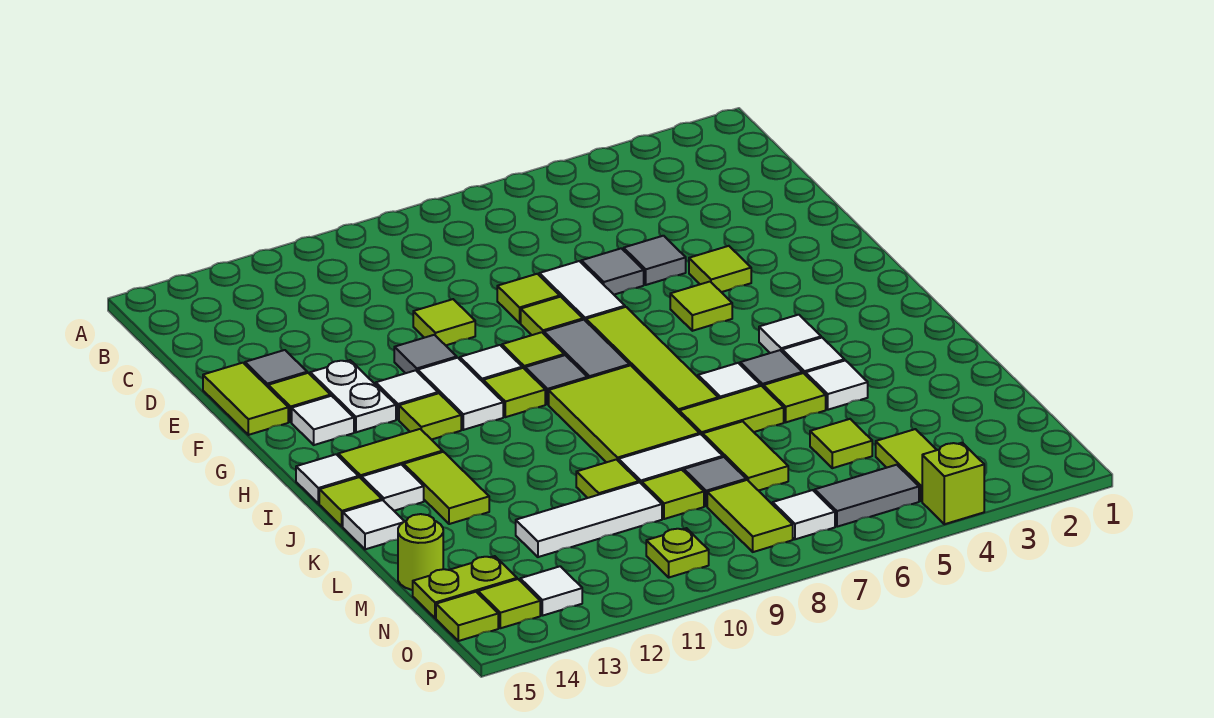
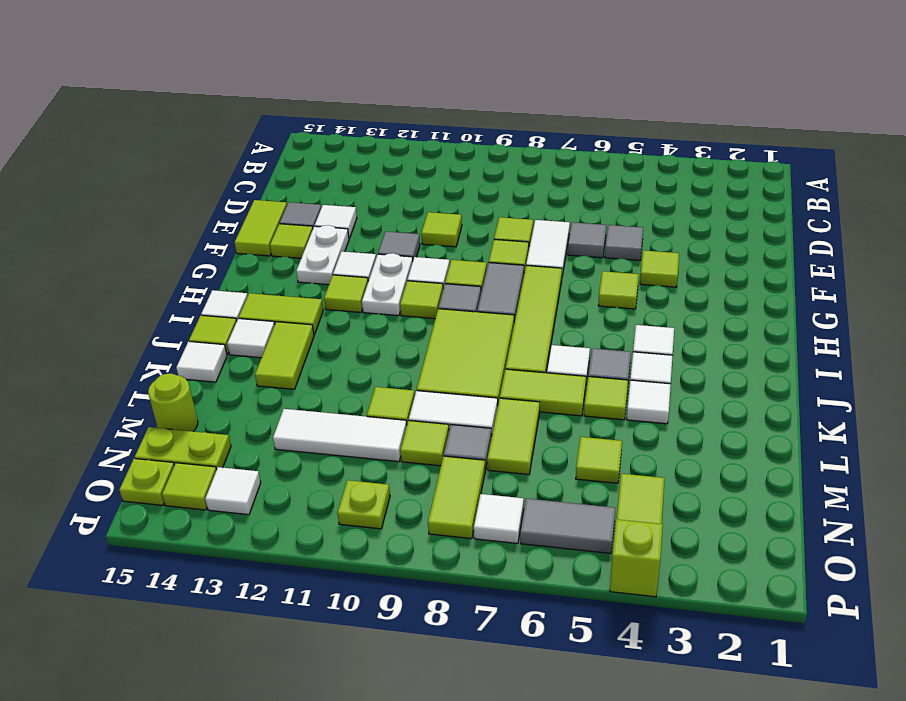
white tile G11:H11 level 1 -> white plate G11:H11 level 1
white tile G14 level 1 -> white tile E13 level 1
lime tile O15 level 1 -> lime plate O15 level 1

